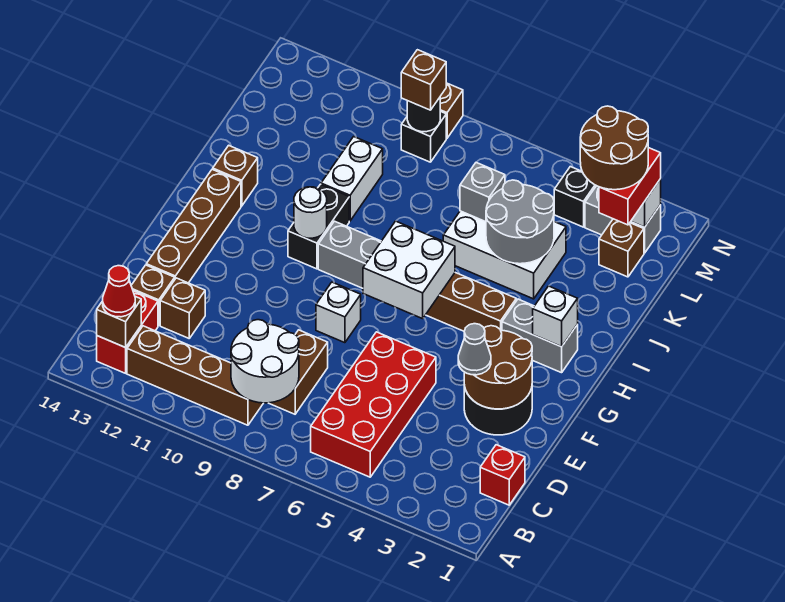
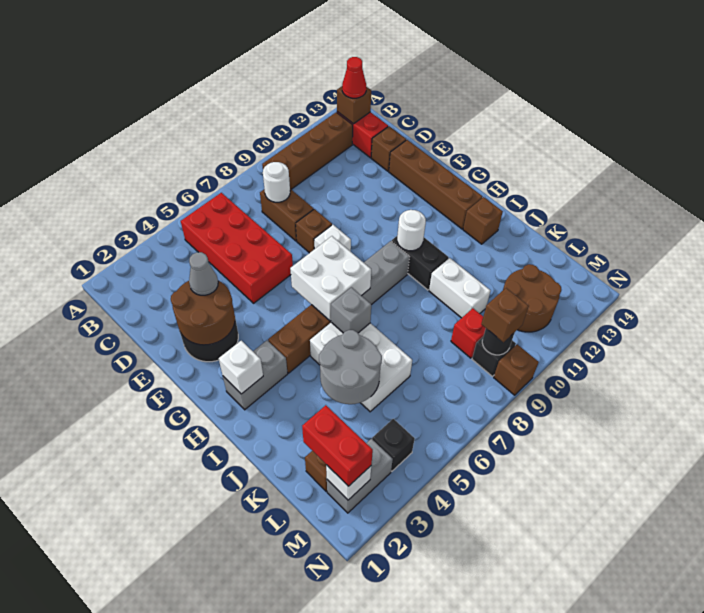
white round brick B8:C9 level 2 -> white round brick C8 level 2
red brick C1 level 1 -> red brick L9 level 1
brown brick D12 level 1 -> brown brick E8 level 1
white brick J4:K6 level 1 -> white brick I5:K6 level 1
grey brick K6 level 2 -> grey brick I6 level 2
brown round brick L2:M3 level 4 -> brown round brick L11:M12 level 1

